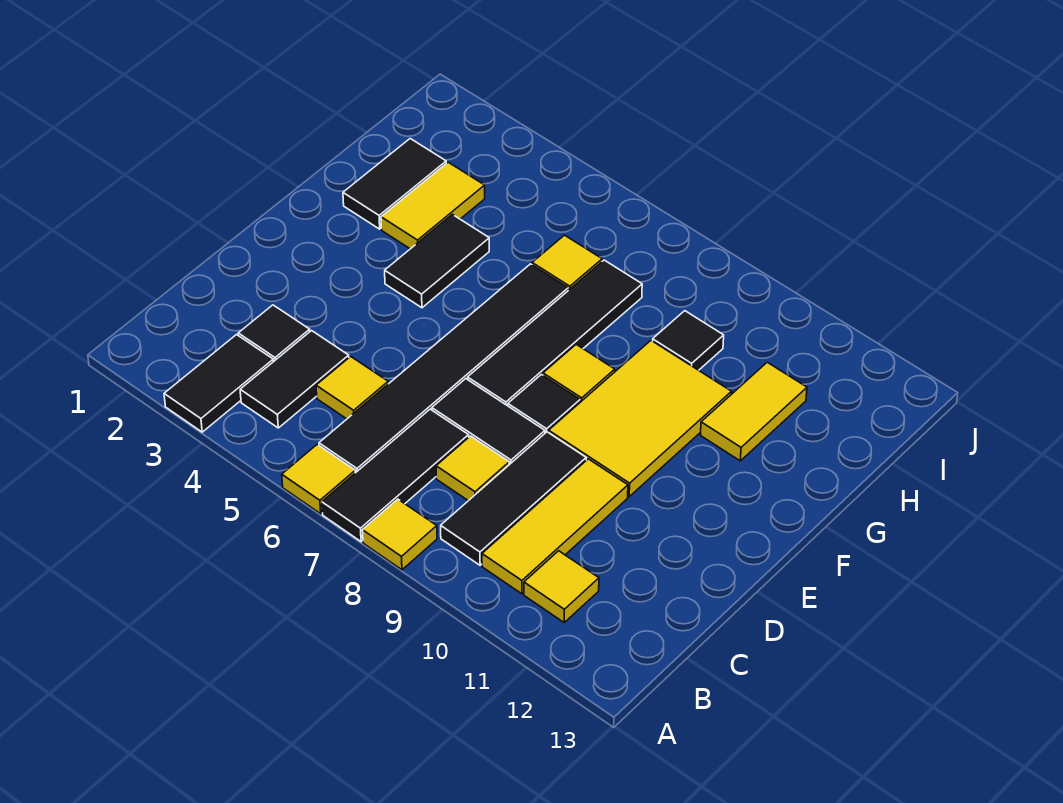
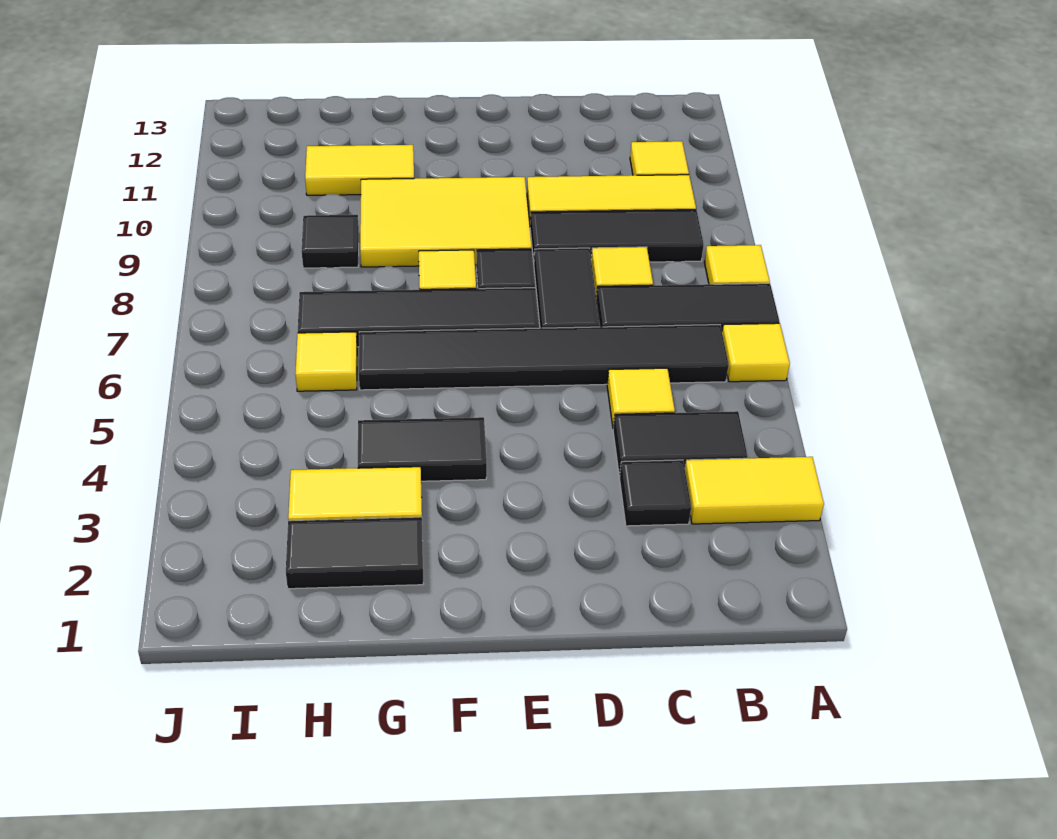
black tile A3:B3 level 1 -> yellow tile A3:B3 level 1

